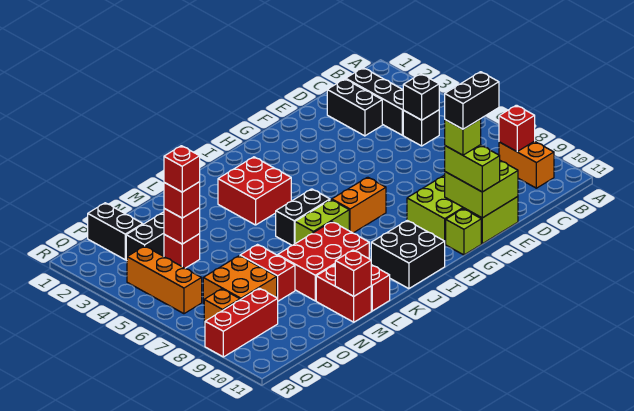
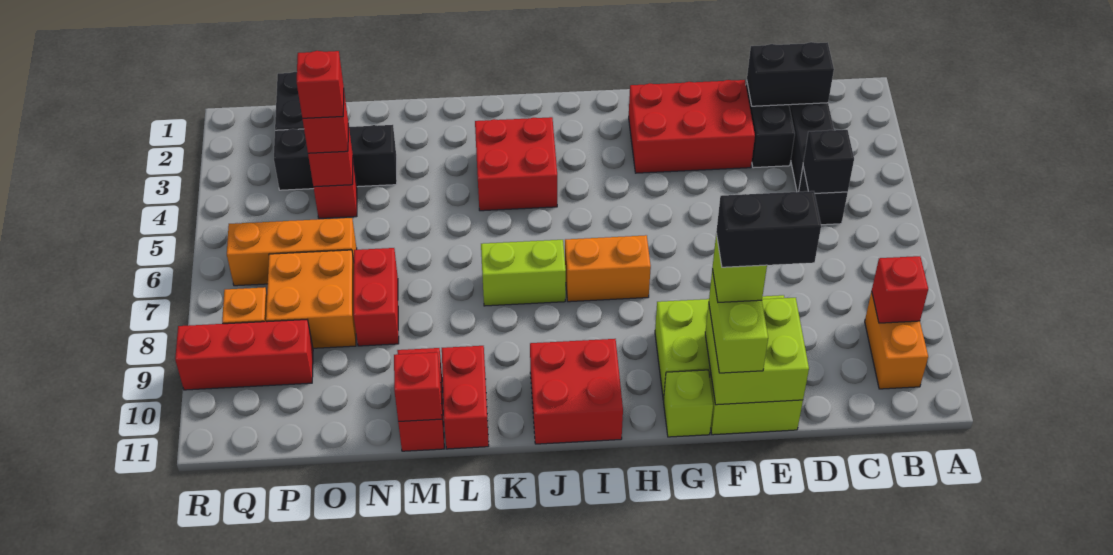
black brick I10:J11 level 1 -> red brick I10:J11 level 1
black brick J6:K6 level 1 -> black brick C2:D2 level 2
red brick K8:M9 level 1 -> red brick E2:G3 level 1
orange brick Q4:Q6 level 1 -> orange brick O6:Q6 level 1

